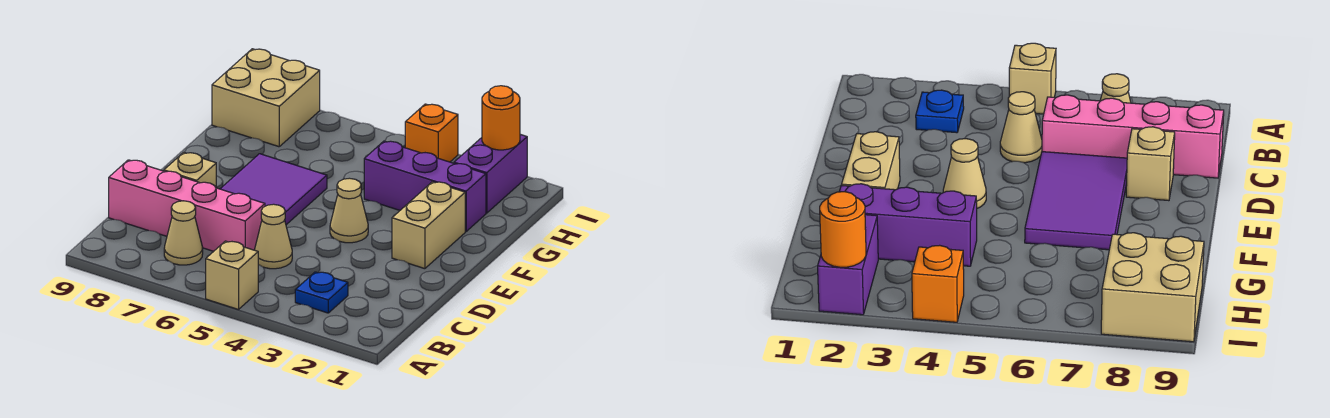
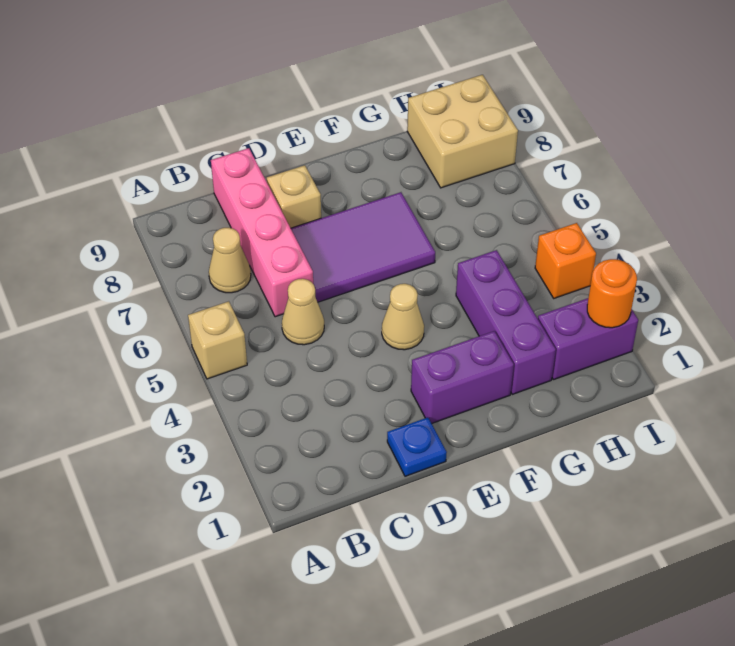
blue plate B3 level 1 -> blue plate D1 level 1
tan brick E2:F2 level 1 -> purple brick E2:F2 level 1

